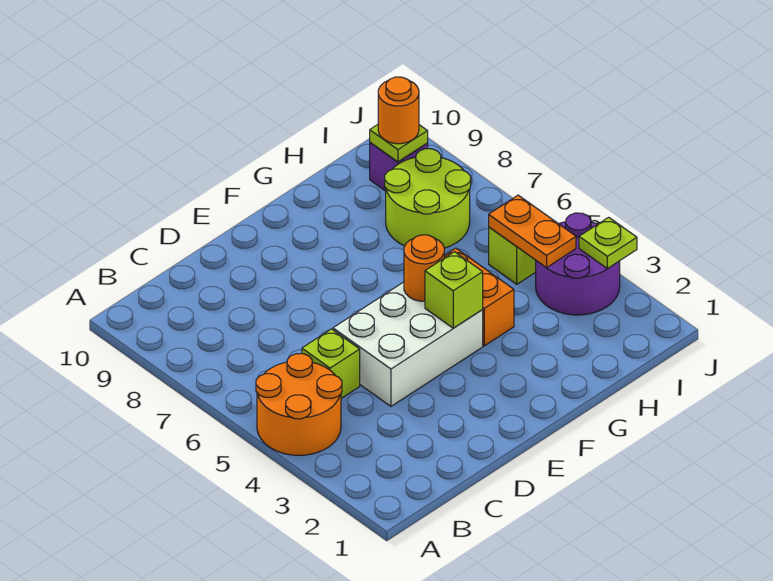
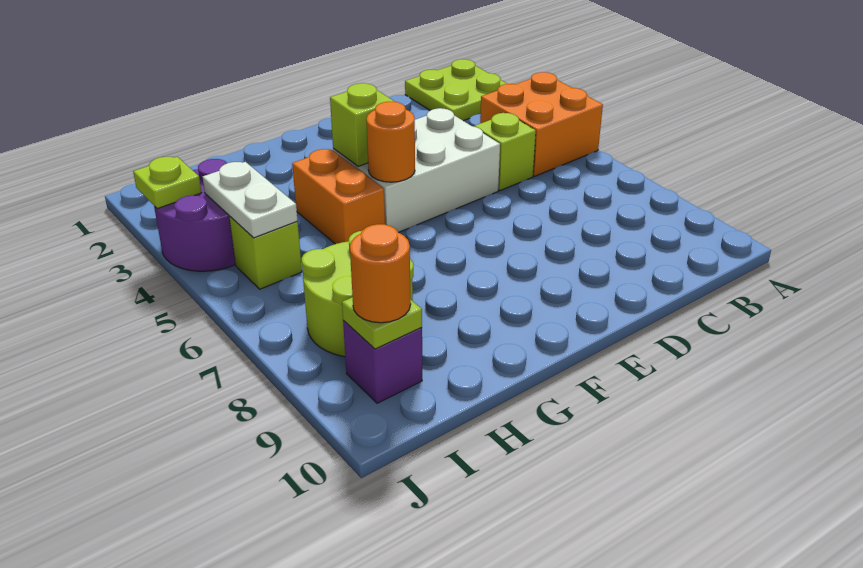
none -> lime plate A1:B2 level 1
orange round brick A4:B5 level 1 -> orange brick A4:B5 level 1
orange plate I4:I5 level 2 -> white plate I4:I5 level 2

